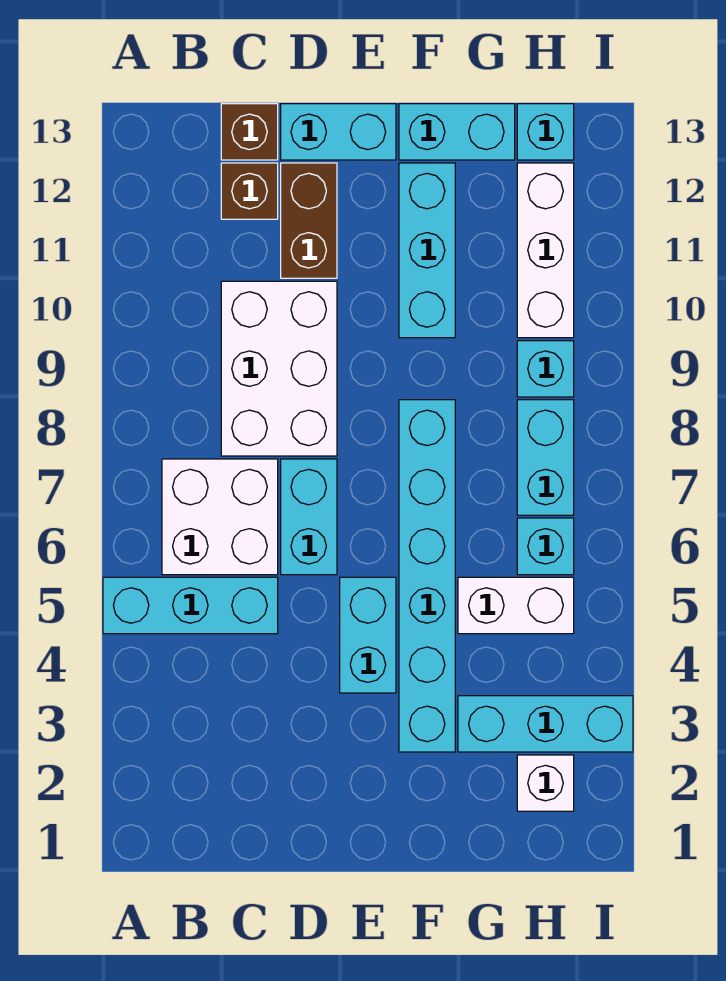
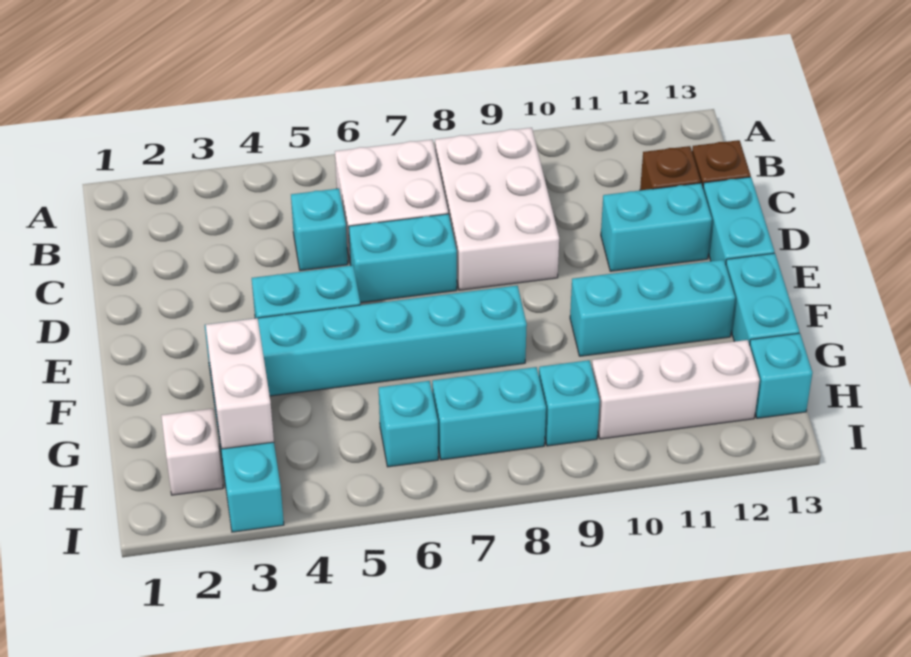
cyan brick A5:C5 level 1 -> cyan brick C5 level 1
white brick C8:D10 level 1 -> white brick B8:D9 level 1
brown brick D11:D12 level 1 -> cyan brick D11:D12 level 1
white brick G5:H5 level 1 -> white brick G3:H3 level 2

